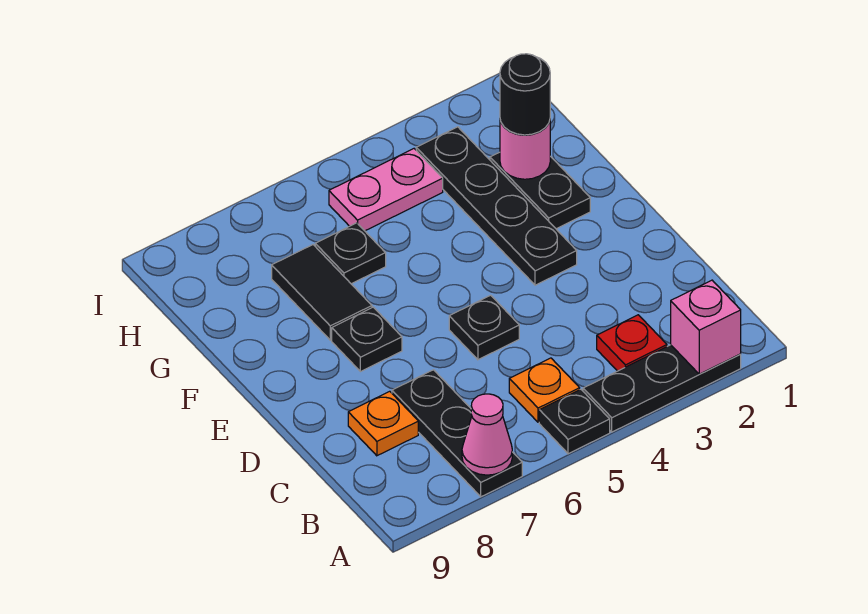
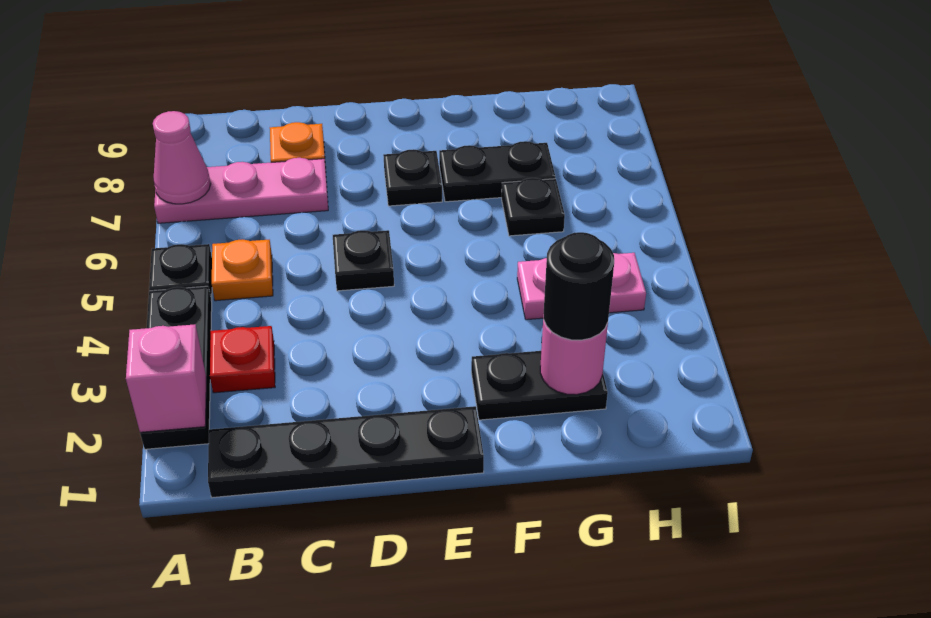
black plate A7:C7 level 1 -> pink plate A7:C7 level 1
black plate E3:H3 level 1 -> black plate B1:E1 level 1
black tile F7:G7 level 1 -> black plate F7:G7 level 1
pink plate H4:H5 level 1 -> pink plate G4:H4 level 1

